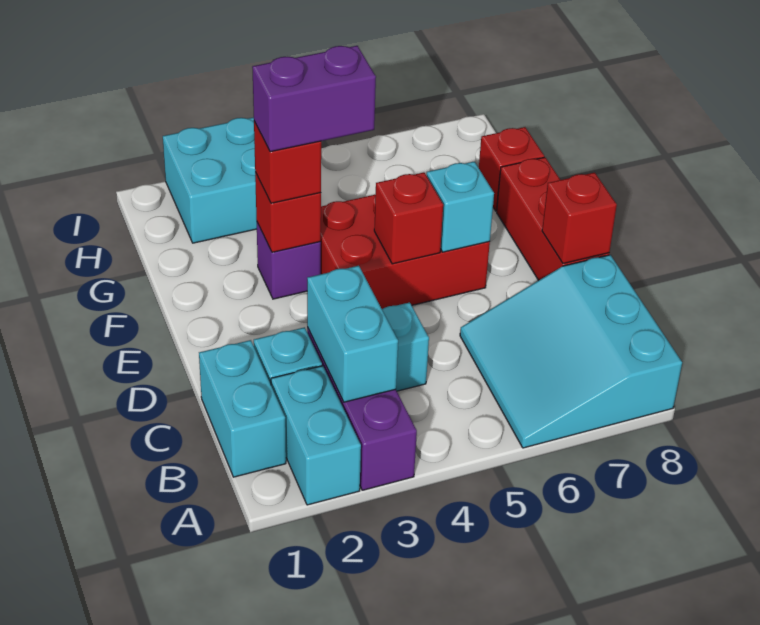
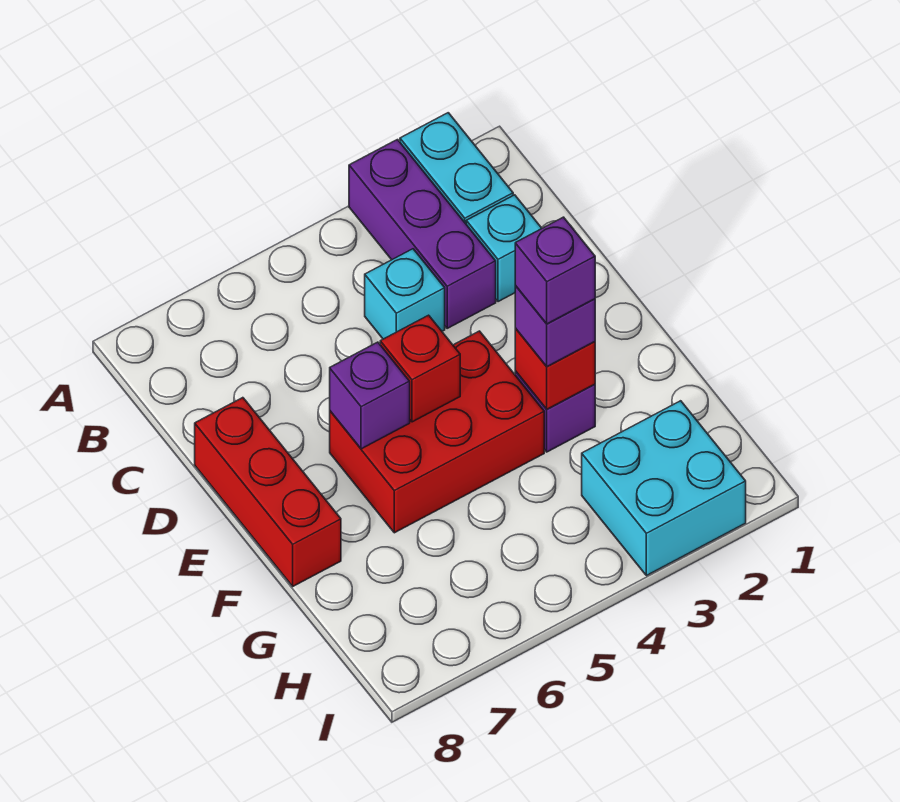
cyan slope A6:C8 level 1 top 8 -> none
cyan brick B1:C1 level 1 -> none
cyan brick B3:C3 level 2 -> none
red brick D8 level 2 -> none
cyan brick E6 level 2 -> purple brick E6 level 2
red brick F3 level 3 -> purple brick F3 level 3
purple brick F3:F4 level 4 -> purple brick F3 level 4
red brick G8 level 1 -> none

